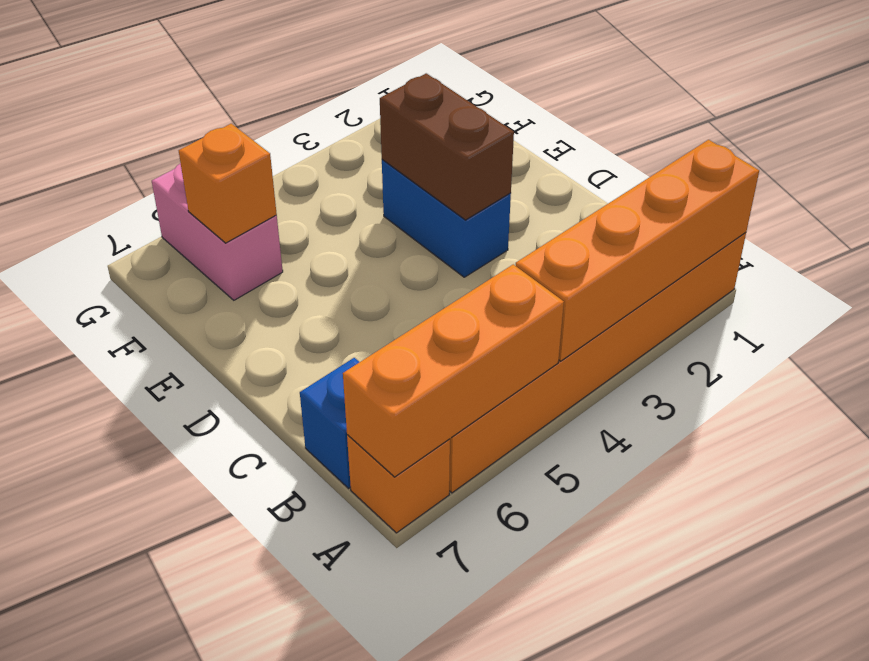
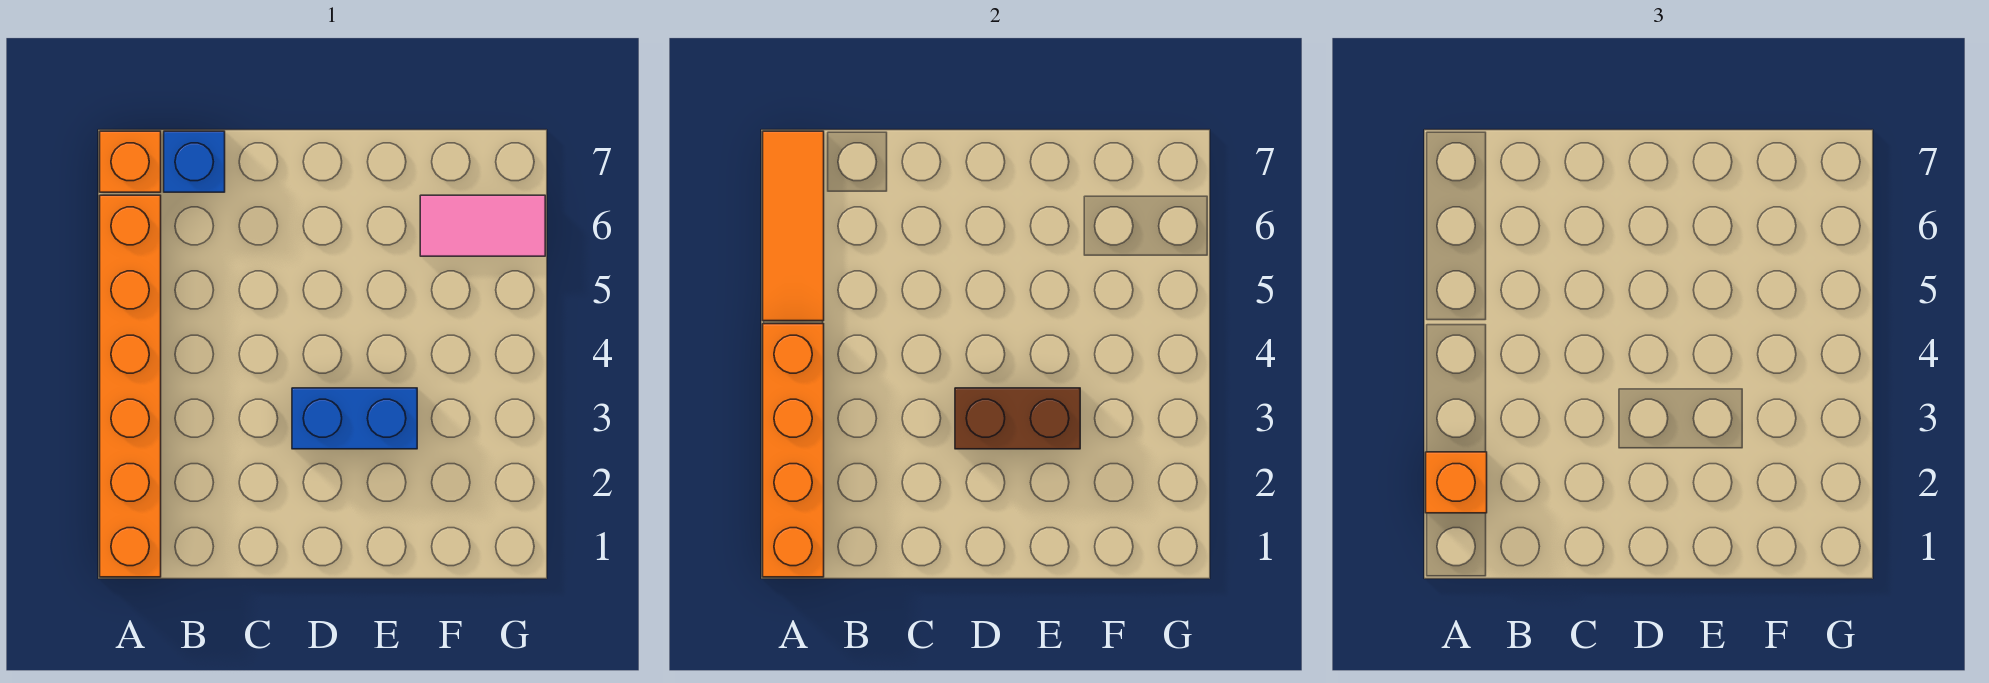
orange brick A5:A7 level 2 -> orange tile A5:A7 level 2
pink brick F6:G6 level 1 -> pink tile F6:G6 level 1
orange brick F6 level 2 -> orange brick A2 level 3

